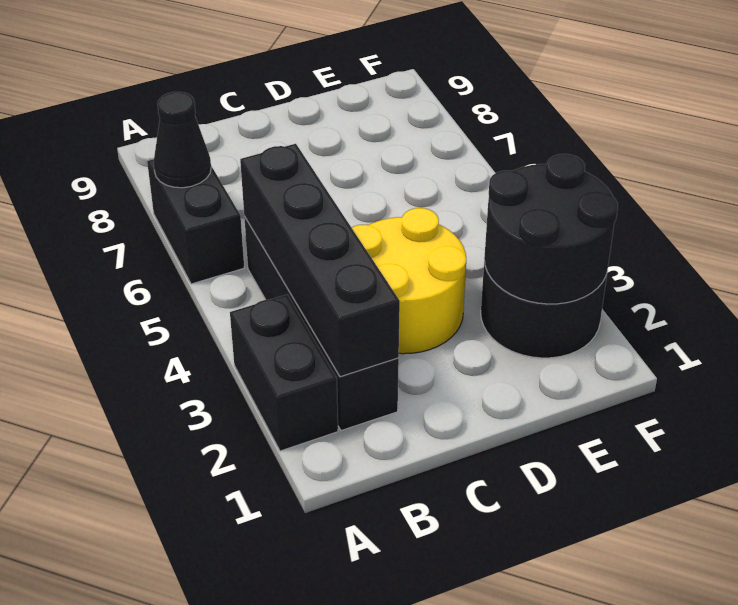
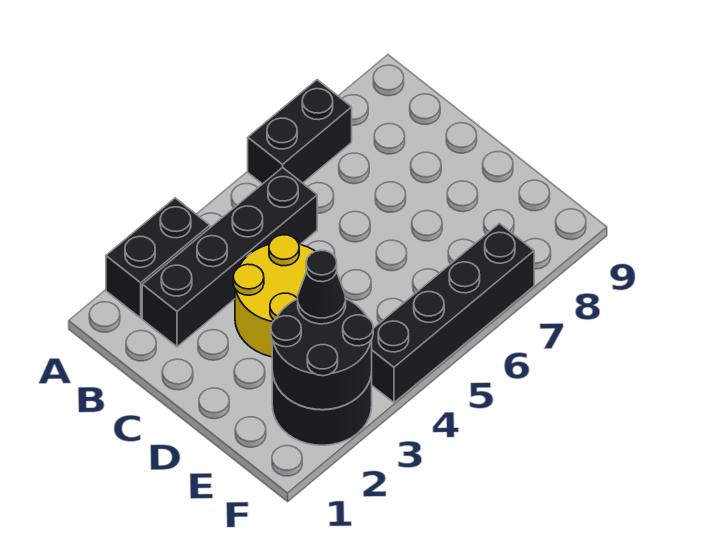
black cone A7 level 2 -> black cone E3 level 3
black brick B2:B5 level 2 -> black brick F4:F7 level 1

